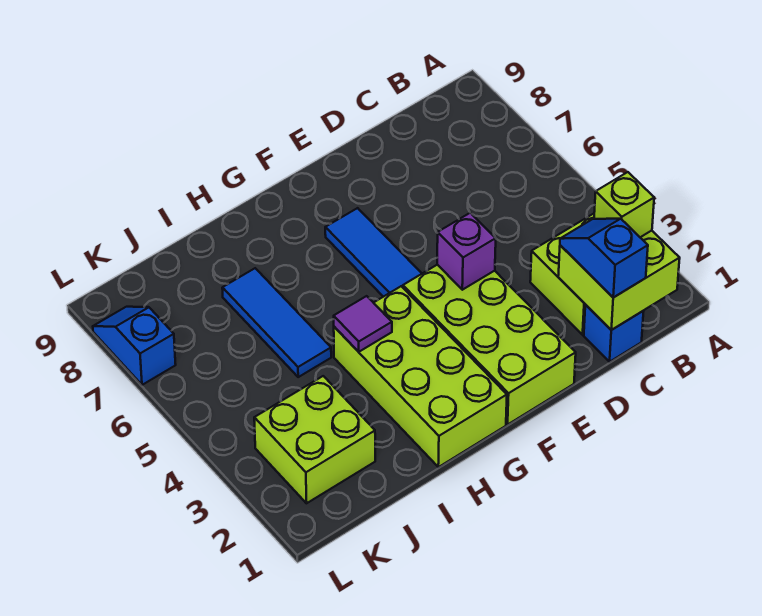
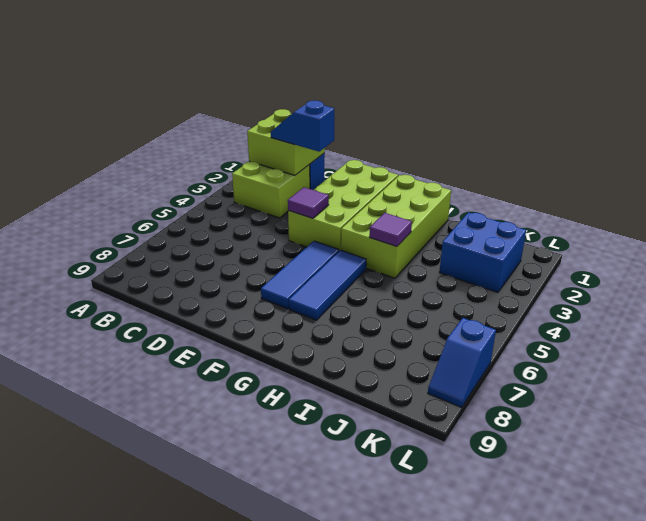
lime brick B2 level 3 -> none
blue slope C1:C2 level 3 top 1 -> blue slope C2:D2 level 3 top D
purple brick E4 level 2 -> purple tile E4 level 2
blue tile I5:I7 level 1 -> blue tile G5:G7 level 1
lime brick J2:K3 level 1 -> blue brick J2:K3 level 1

